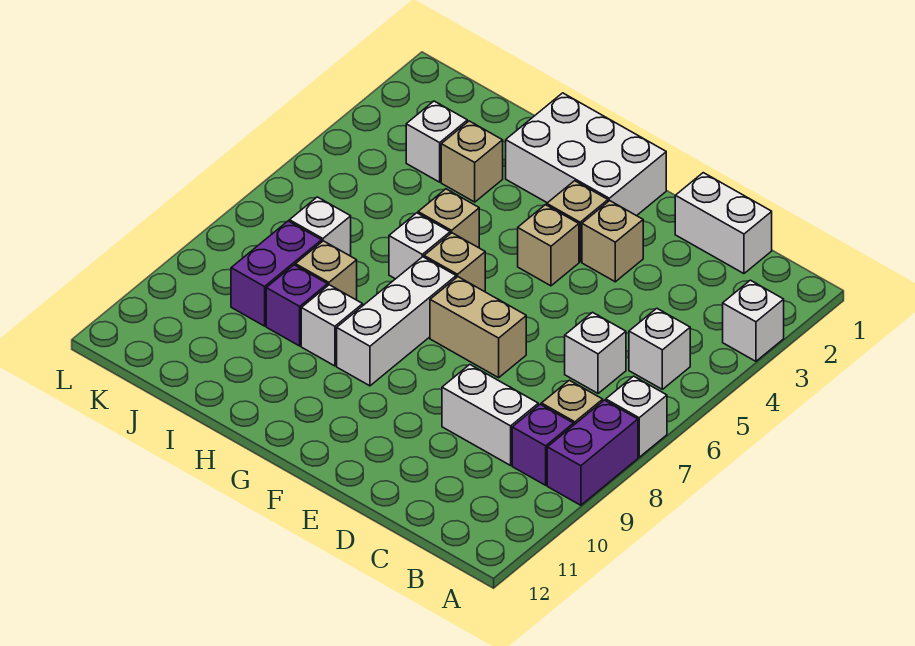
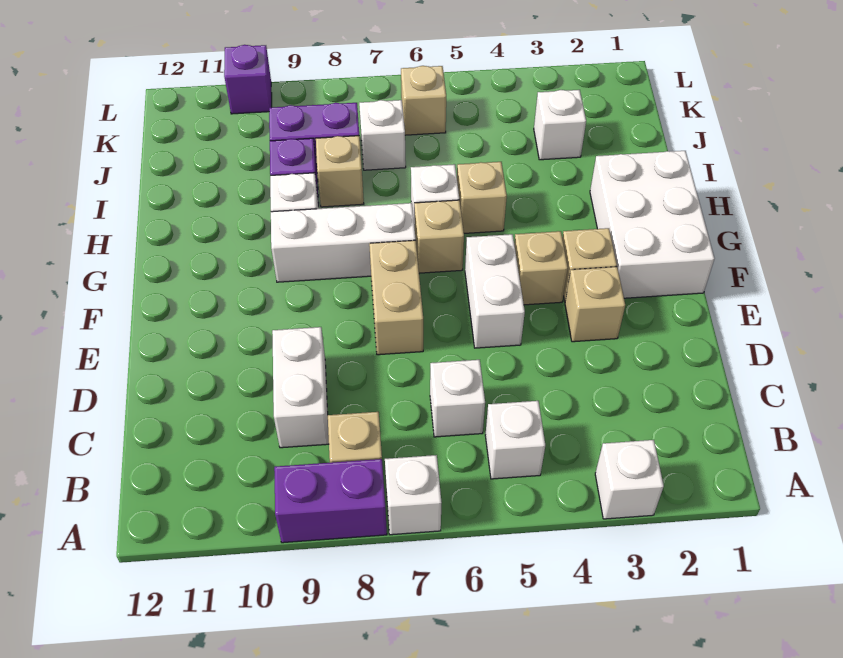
purple brick B9 level 1 -> purple brick L10 level 1
white brick C1:D1 level 1 -> white brick E5:F5 level 1
tan brick I3 level 1 -> tan brick K6 level 1

